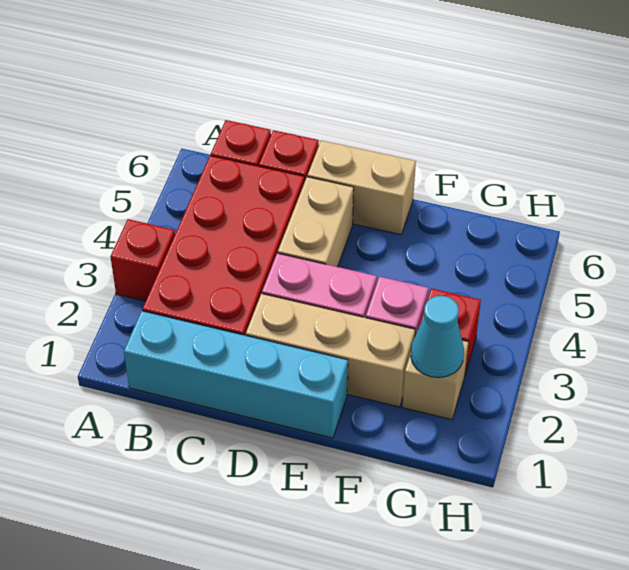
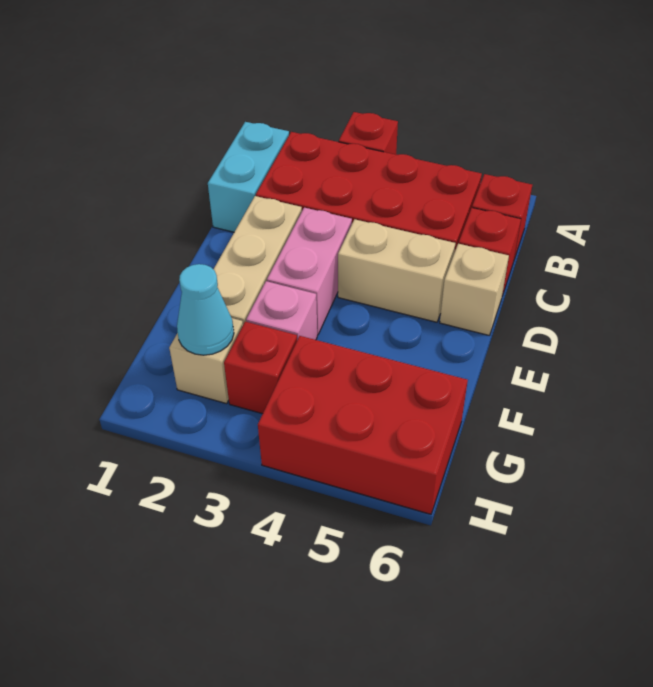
cyan brick B1:E1 level 1 -> cyan brick B1:C1 level 1
tan brick D6:E6 level 1 -> tan brick D6 level 1
none -> red brick G4:H6 level 1

